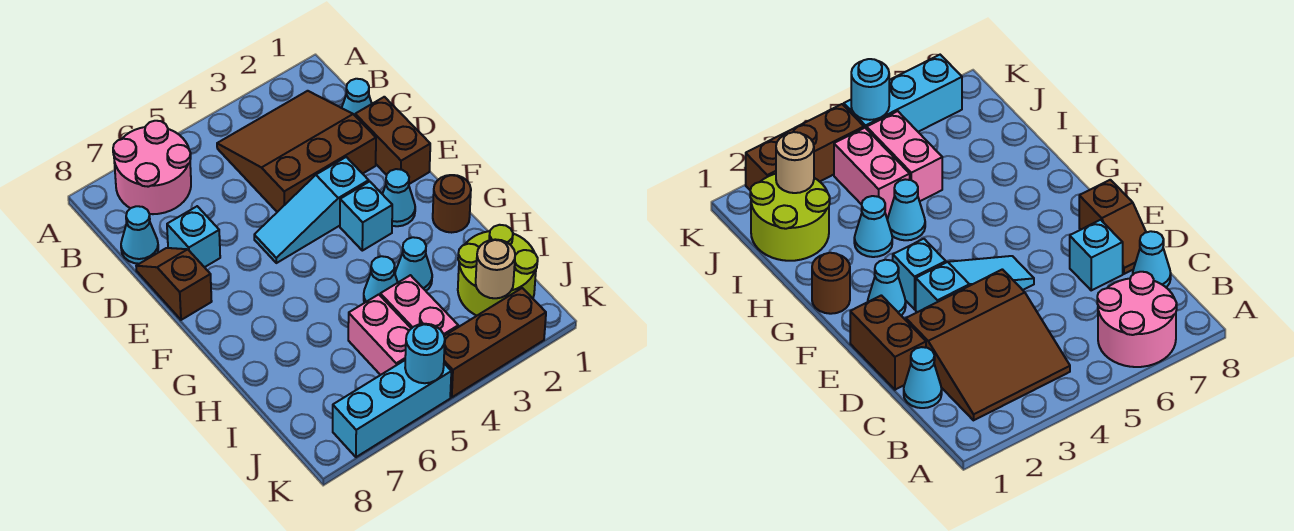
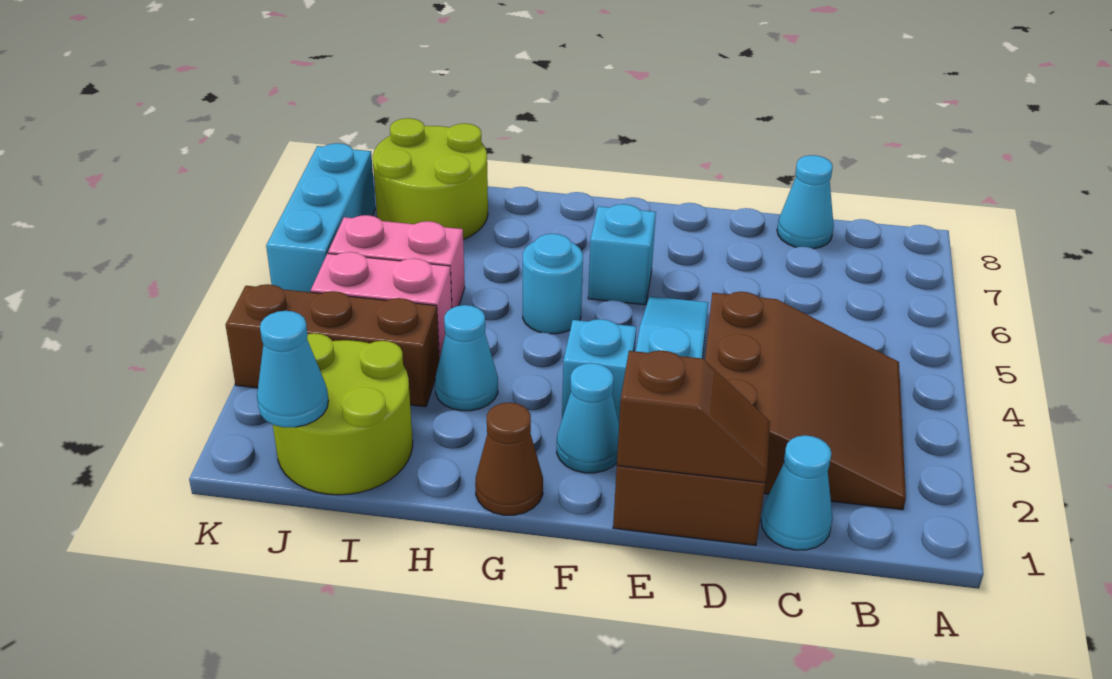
pink round brick A6:B7 level 1 -> none
cyan brick D7 level 1 -> cyan brick F6 level 1
brown slope D8:E8 level 1 top E -> brown slope D1:E1 level 2 top E
brown round brick G1 level 1 -> brown cone G1 level 1
cyan cone H4 level 1 -> cyan cone J1 level 2
none -> lime round brick I7:J8 level 1
tan round brick J2 level 2 -> none
brown brick K2:K4 level 1 -> brown brick I3:K3 level 1
cyan round brick K5 level 2 -> cyan round brick G5 level 1

